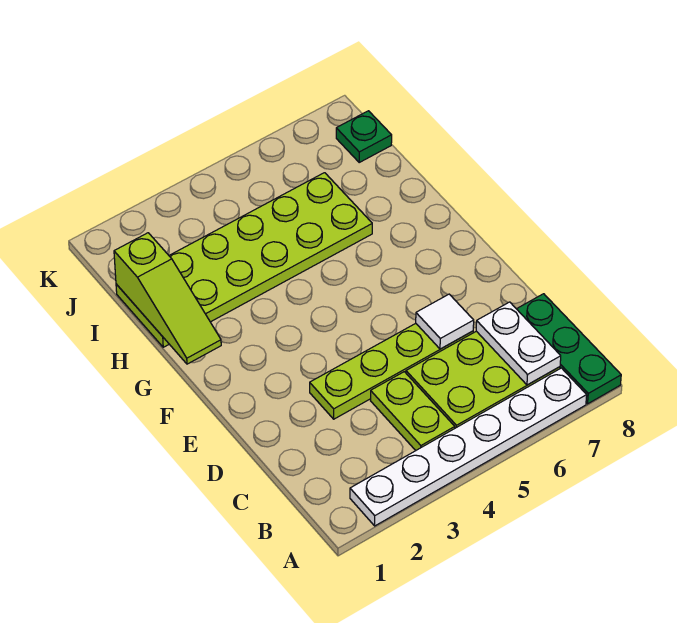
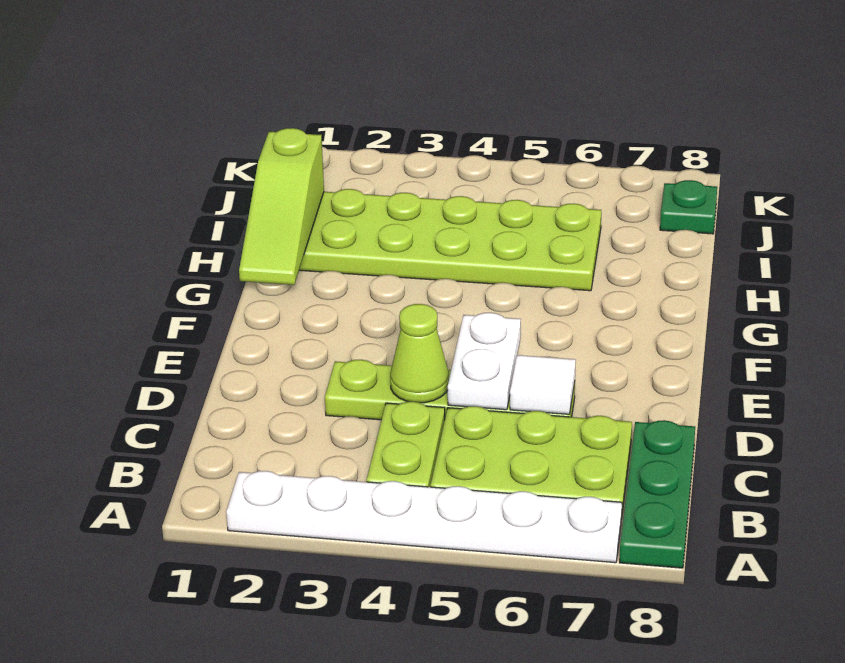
white plate B7:C7 level 2 -> white plate D5:E5 level 2
none -> lime cone D4 level 2

